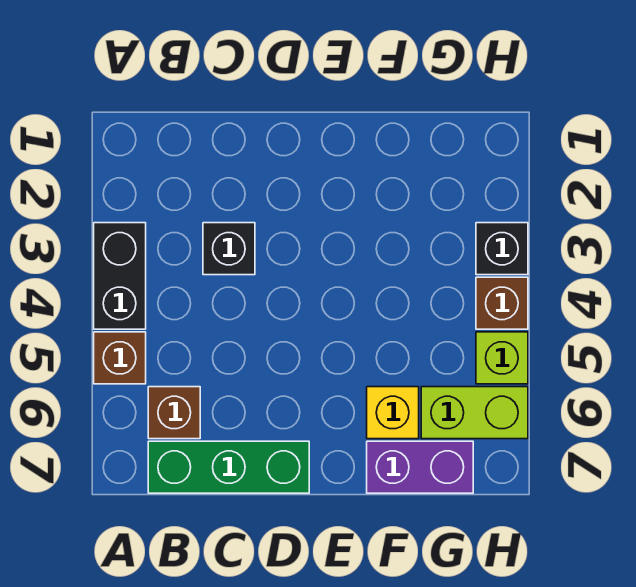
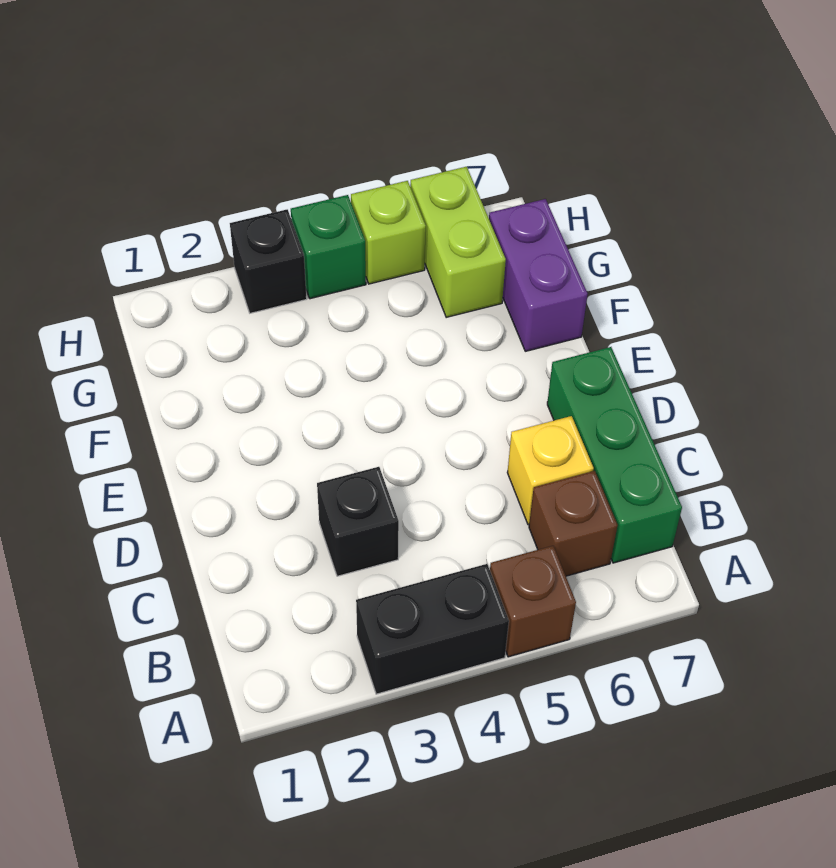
yellow brick F6 level 1 -> yellow brick C6 level 1
brown brick H4 level 1 -> green brick H4 level 1

